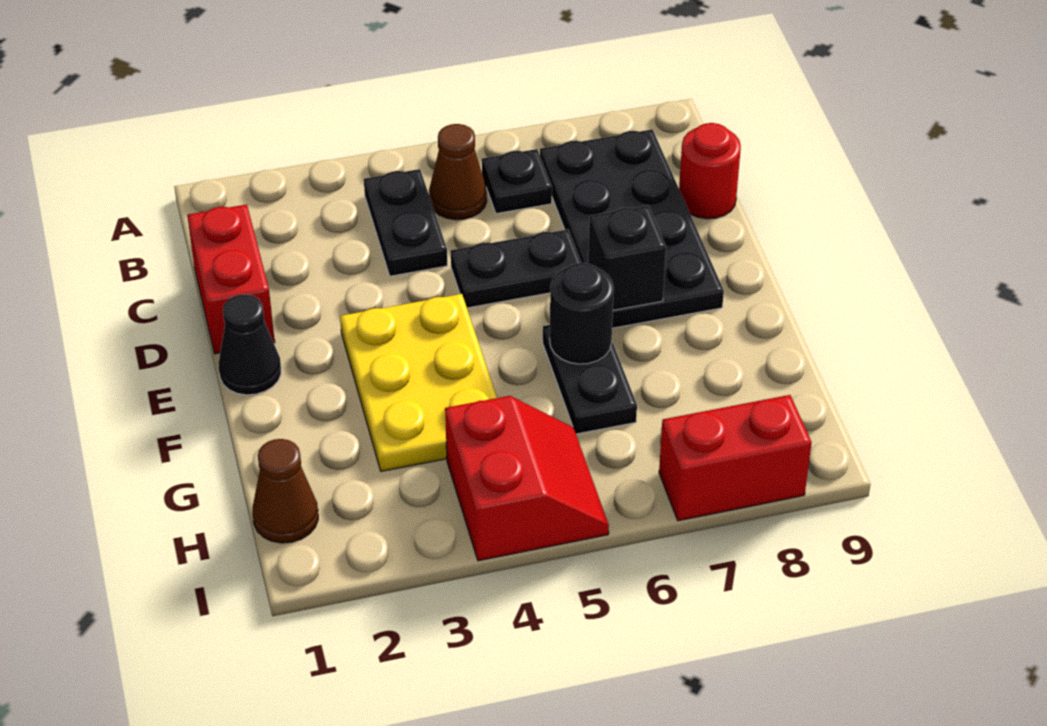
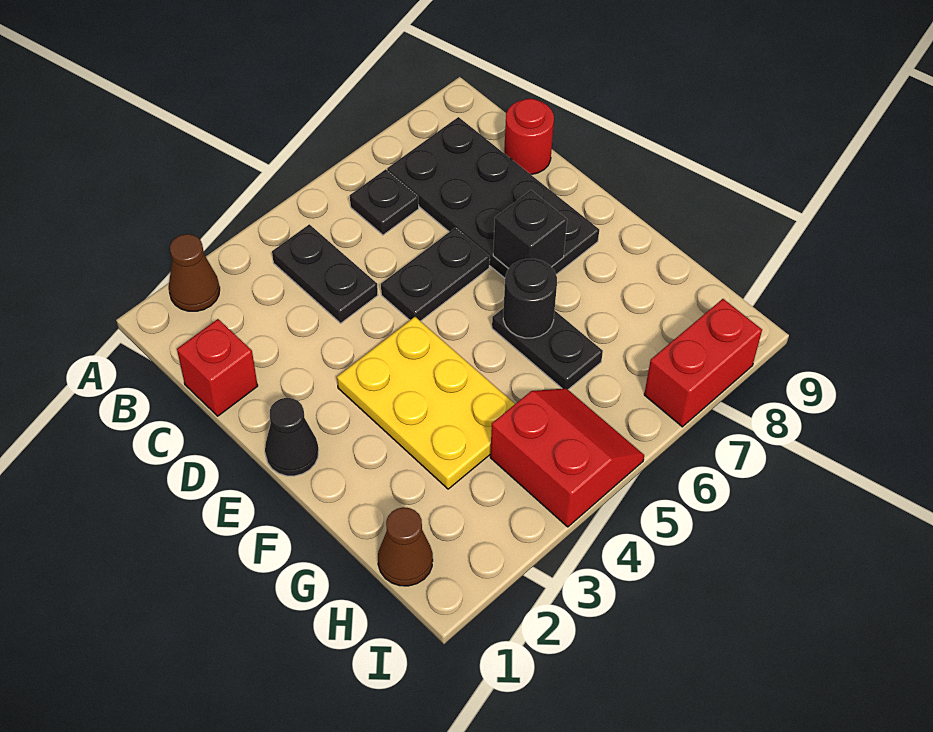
brown cone B5 level 1 -> brown cone A2 level 1
red brick C1:D1 level 1 -> red brick C1 level 1

